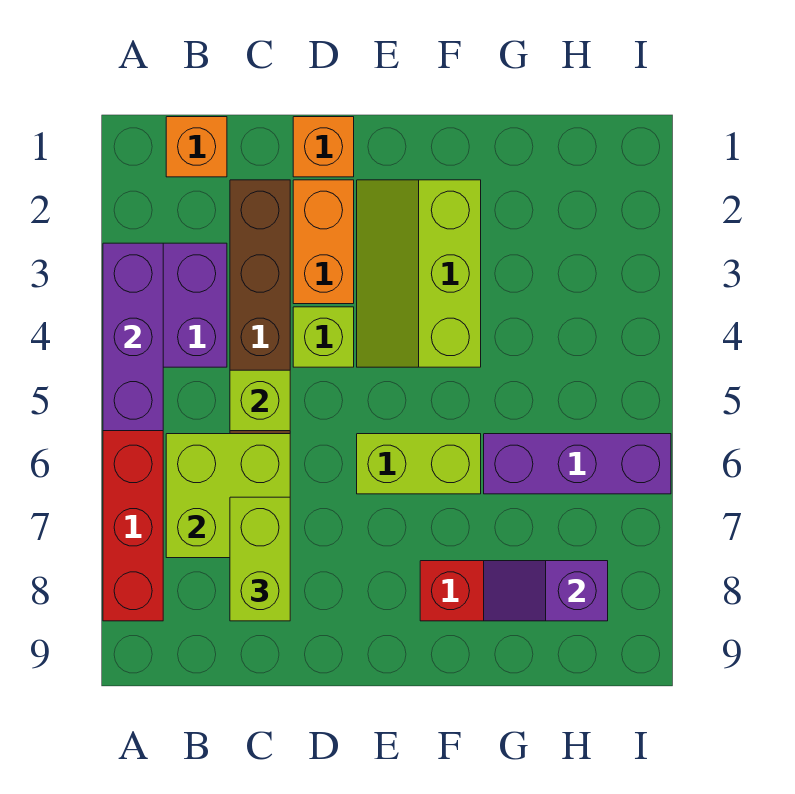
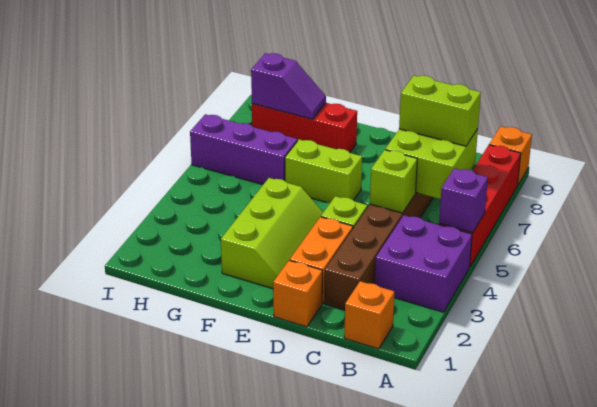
purple brick A3:A5 level 2 -> purple brick A5 level 2
none -> orange brick A9 level 1
lime brick C7:C8 level 3 -> lime brick B7:C7 level 3

